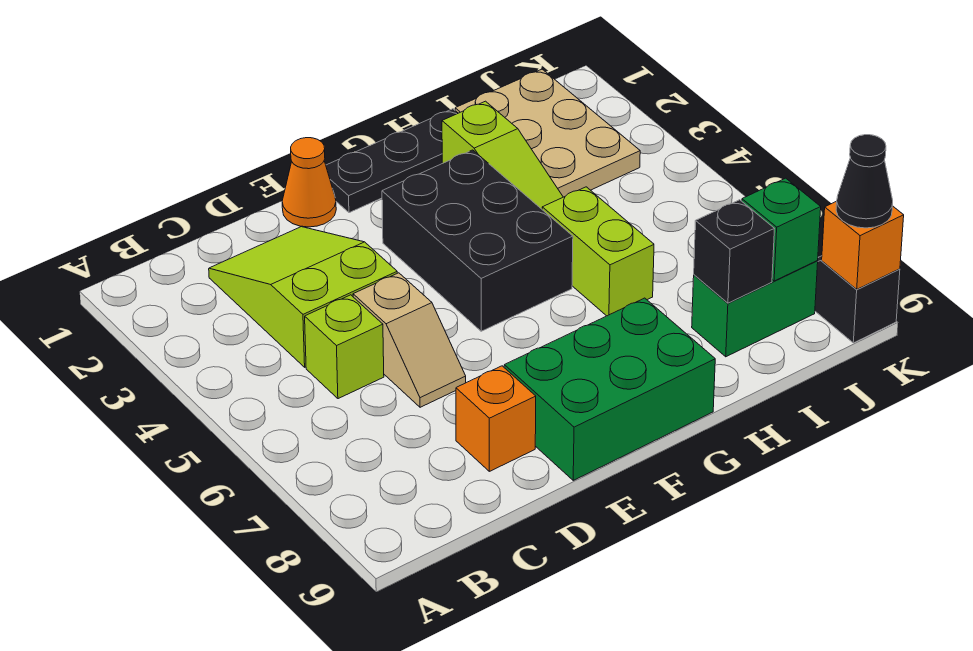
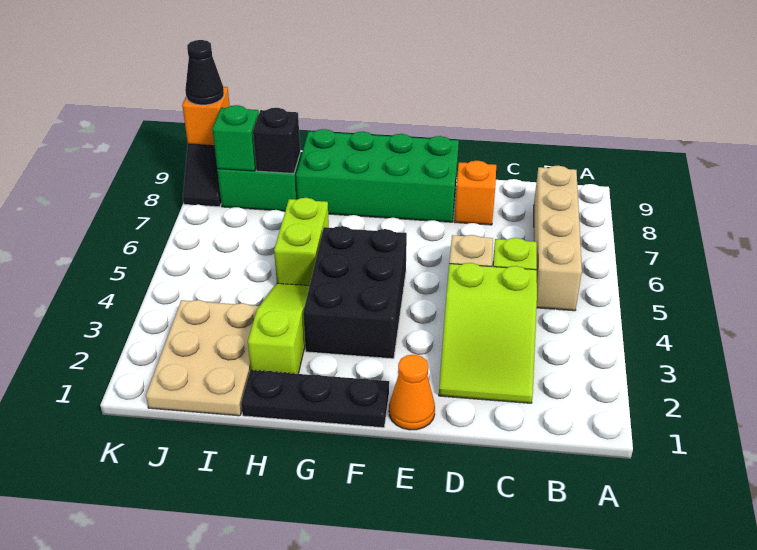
none -> tan brick B5:B8 level 1
green brick E8:G9 level 1 -> green brick E8:H9 level 1

